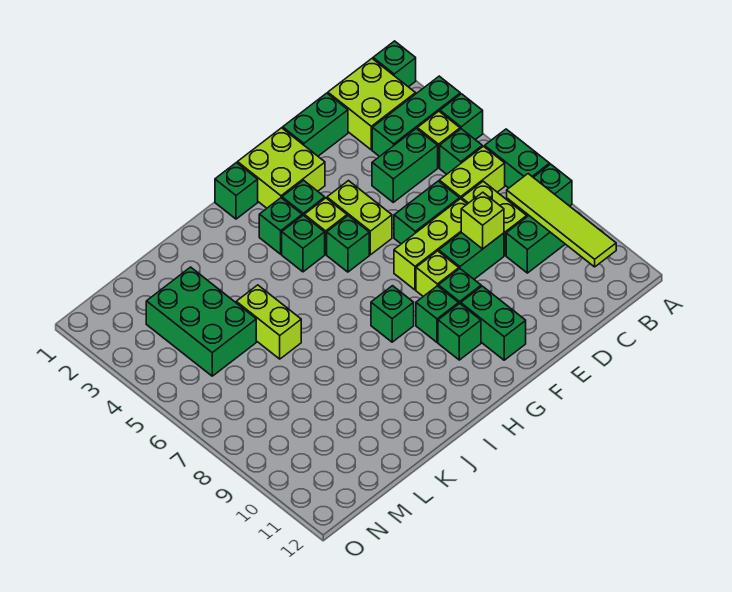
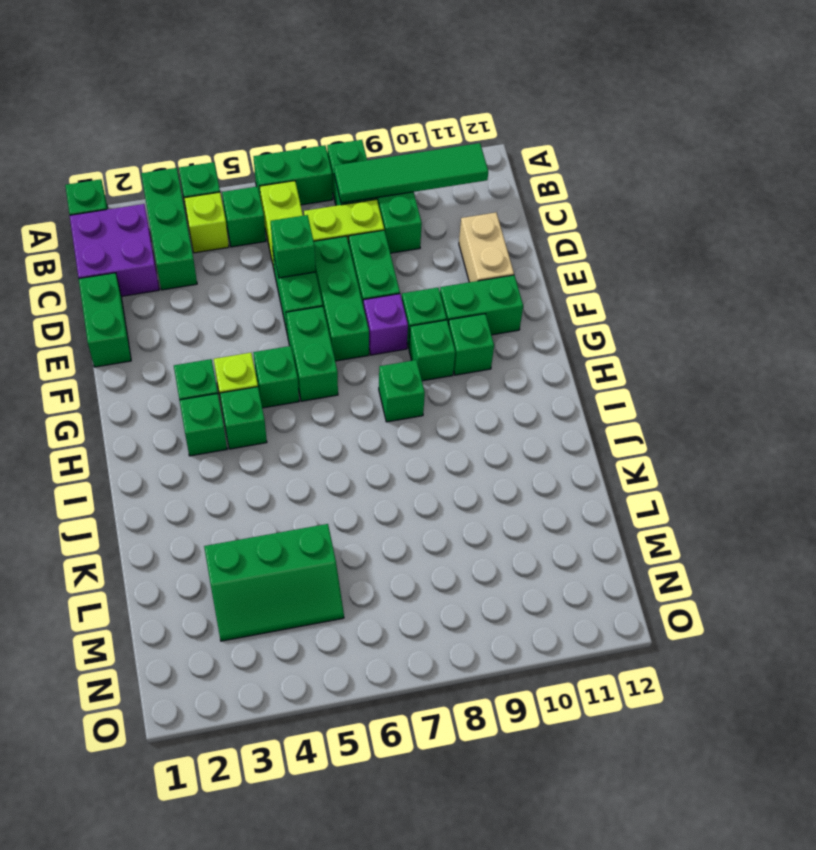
lime brick B1:C2 level 1 -> purple brick B1:C2 level 1
lime tile B8:B11 level 2 -> green tile B8:B11 level 2
green brick C4:D4 level 1 -> green brick F6:G6 level 1
lime brick D7:F7 level 1 -> green brick D7:F7 level 1
lime brick D8 level 2 -> none
none -> tan brick D11:E11 level 1
lime brick F1:G2 level 1 -> none
lime brick F4:F5 level 1 -> none
lime brick F8 level 1 -> purple brick F8 level 1
green brick H1 level 1 -> green brick D6 level 2
lime brick K5:K6 level 1 -> none
green brick L3:M5 level 1 -> green slope L3:M5 level 1 top L

